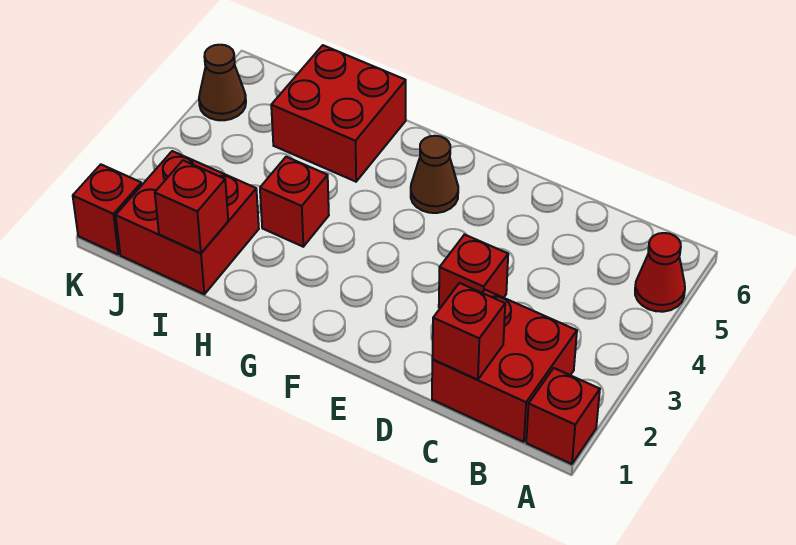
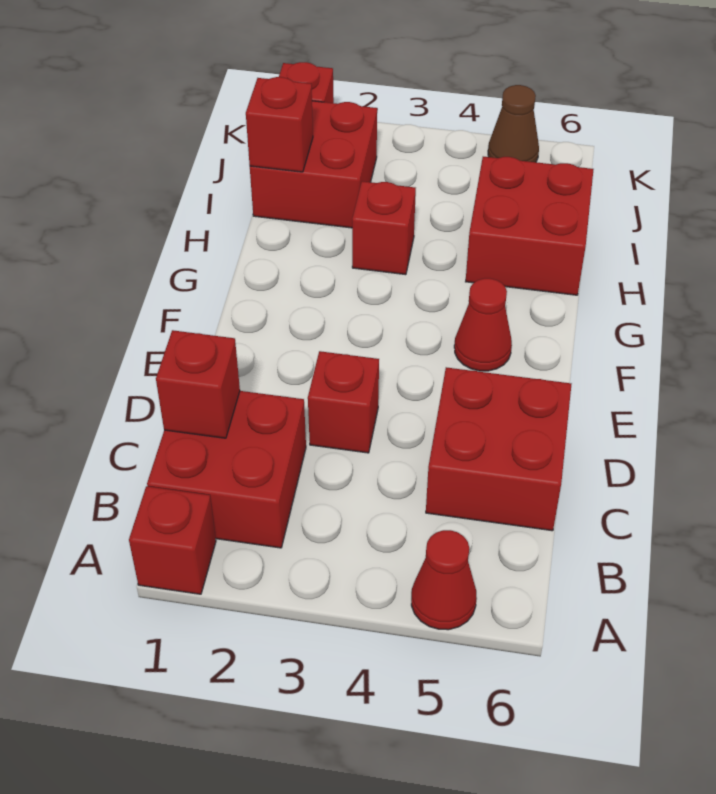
none -> red brick C5:D6 level 1
brown cone F5 level 1 -> red cone F5 level 1

